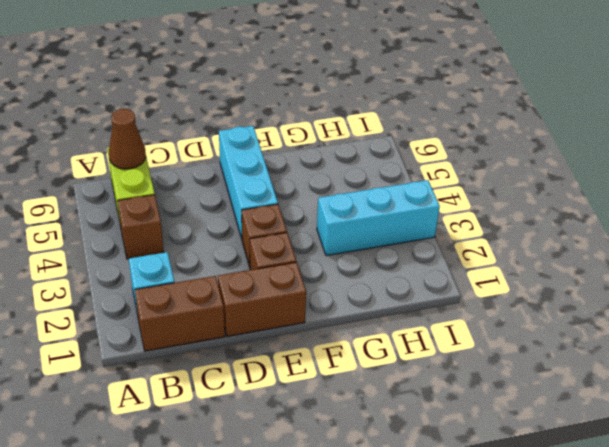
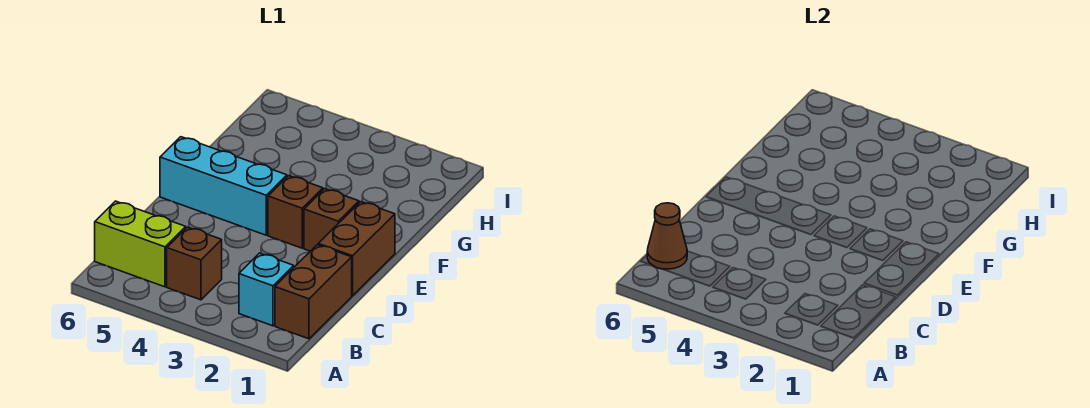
cyan brick G3:I3 level 1 -> none

